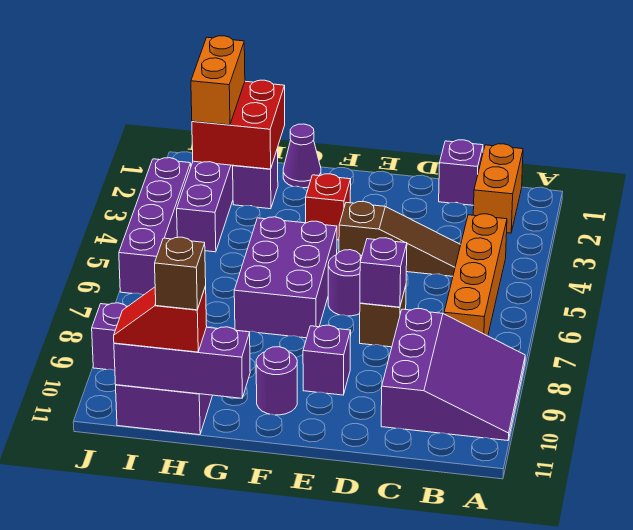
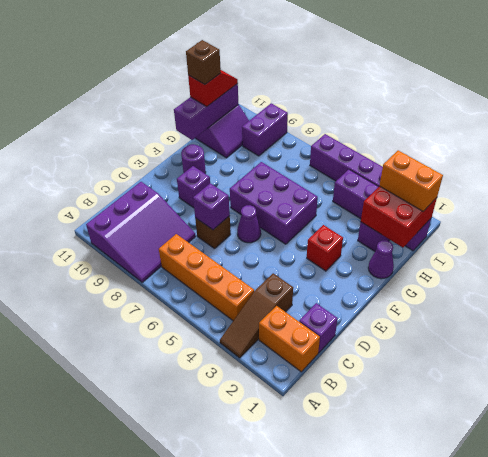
purple slope A8:C10 level 1 top C -> purple slope A8:C10 level 1 top 10
brown slope C4:E4 level 1 top E -> brown slope A3:C3 level 1 top C
purple round brick E6 level 1 -> purple cone E6 level 1

